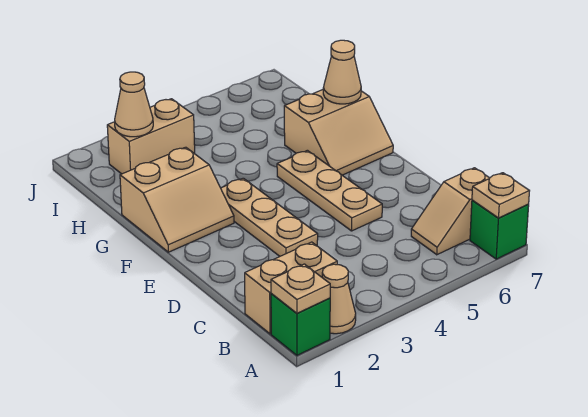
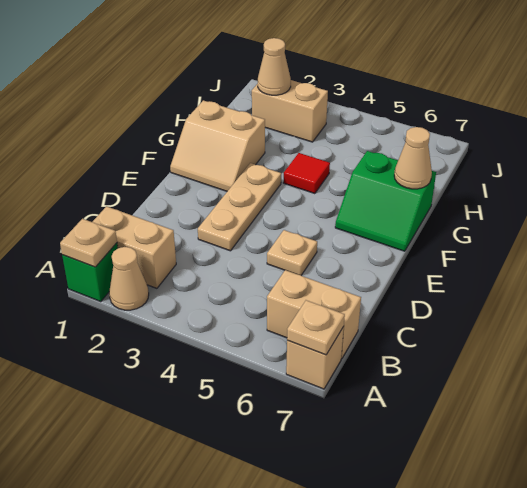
green brick A7 level 1 -> tan brick A7 level 1
tan slope B6:B7 level 1 top 7 -> tan brick B6:B7 level 1
tan plate D5:F5 level 1 -> tan plate D5 level 1
tan slope F6:G7 level 1 top G -> green slope F6:G7 level 1 top G
none -> red tile G4 level 1

